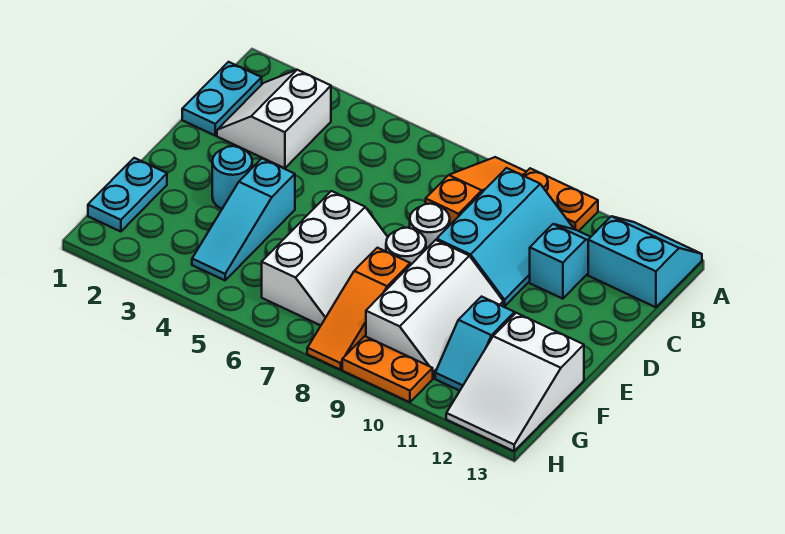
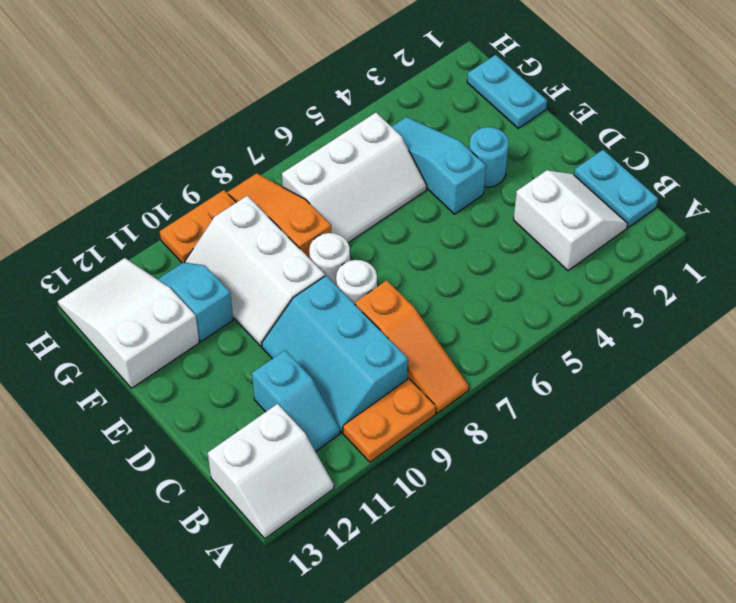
cyan slope A12:B13 level 1 top B -> white slope A12:B13 level 1 top B
white slope E6:G7 level 1 top 6 -> white slope F5:G7 level 1 top G

